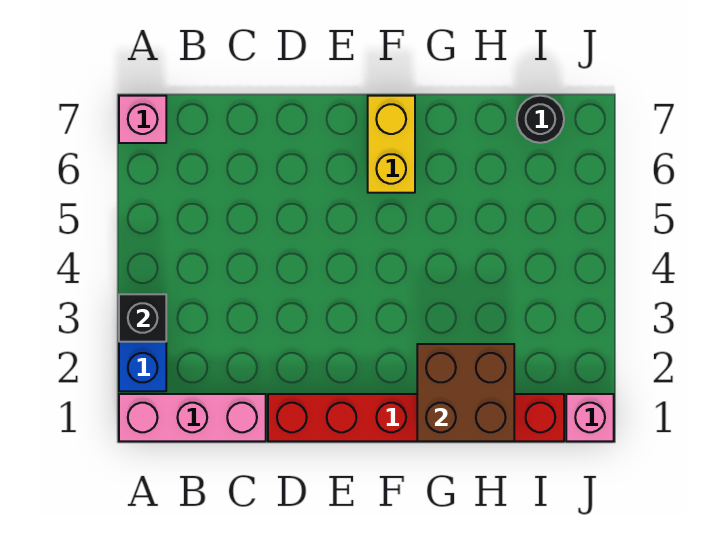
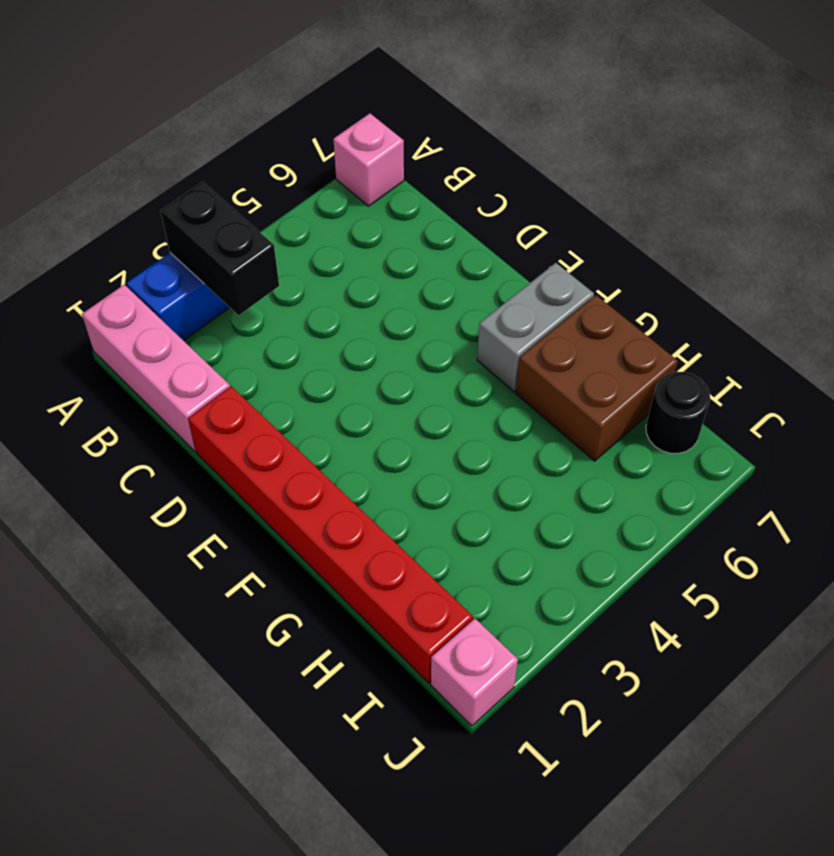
black brick A3 level 2 -> black brick A3:B3 level 2
yellow brick F6:F7 level 1 -> grey brick F6:F7 level 1
brown brick G1:H2 level 2 -> brown brick G6:H7 level 1

